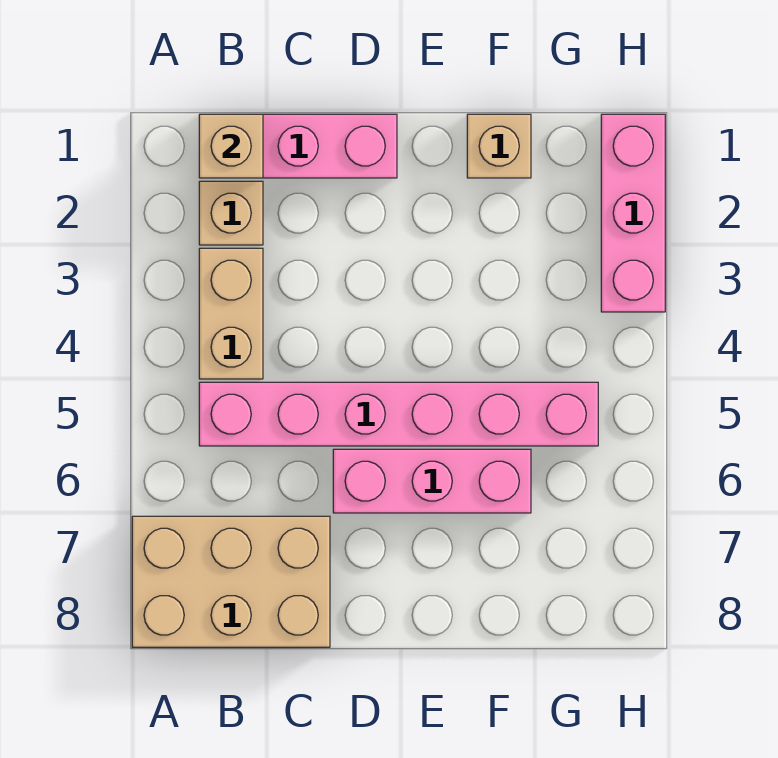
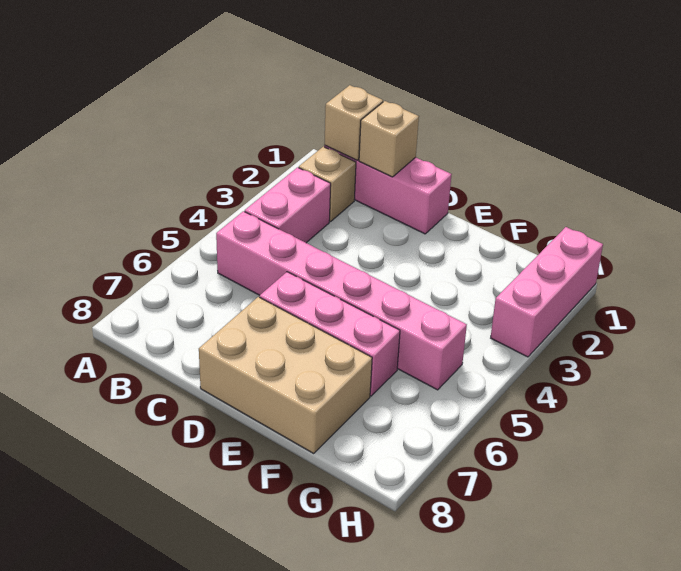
tan brick A7:C8 level 1 -> tan brick D7:F8 level 1
tan brick B3:B4 level 1 -> pink brick B3:B4 level 1
tan brick F1 level 1 -> tan brick C1 level 2

